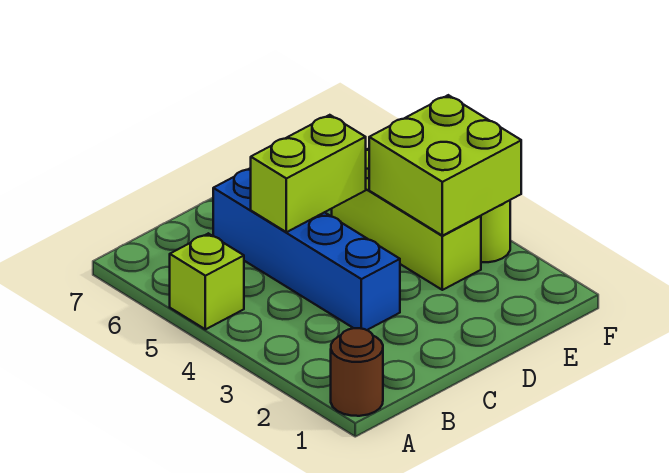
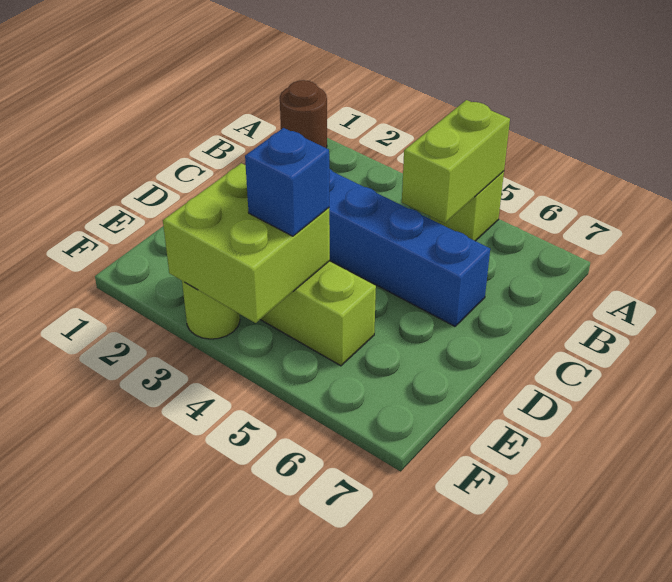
lime brick C5:D5 level 2 -> lime brick A5:B5 level 2
none -> blue brick E4 level 3

